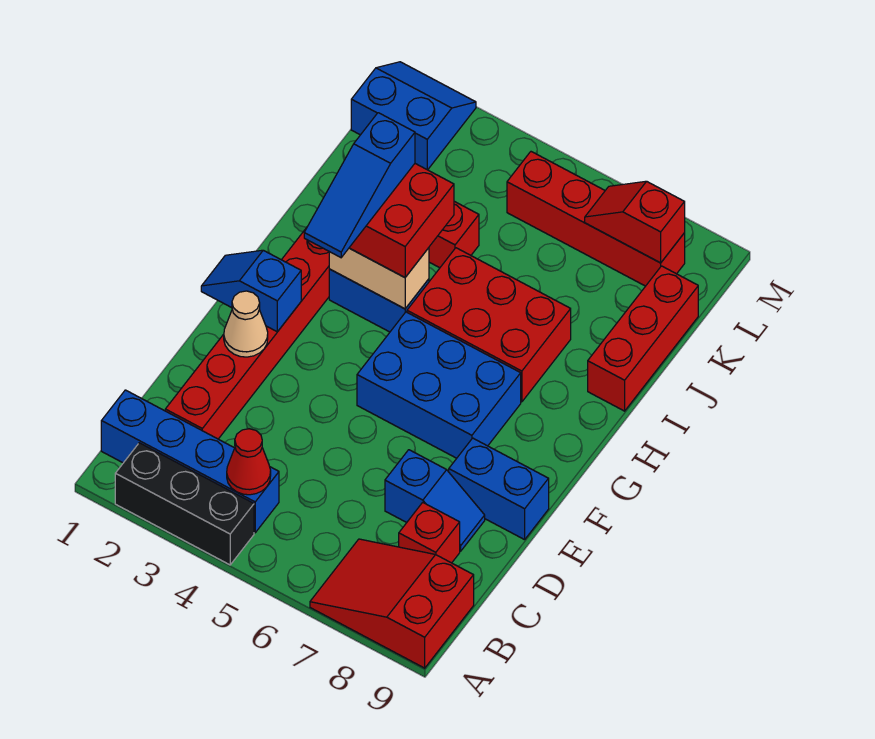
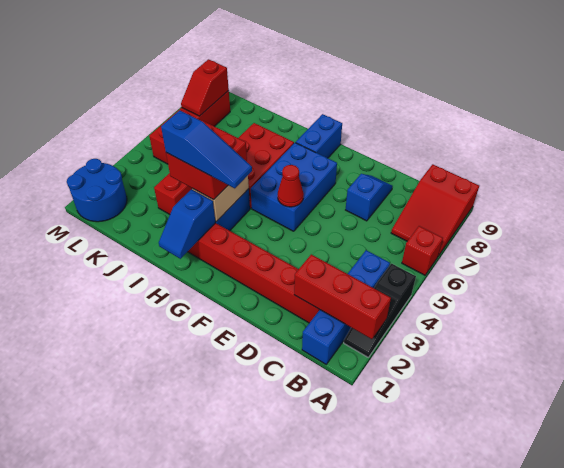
black brick A2:A4 level 1 -> black slope A2:A4 level 1 top 4
red cone B4 level 2 -> red cone F5 level 2
red brick C8 level 1 -> red brick A6 level 1
tan cone E2 level 2 -> none
blue brick E8:E9 level 1 -> blue brick G8:G9 level 1
blue slope F1:F2 level 2 top 2 -> blue slope H1:H2 level 2 top 2
red brick I9:K9 level 1 -> red brick A2:C2 level 2
blue slope L1:M2 level 1 top L -> blue round brick L1:M2 level 1

